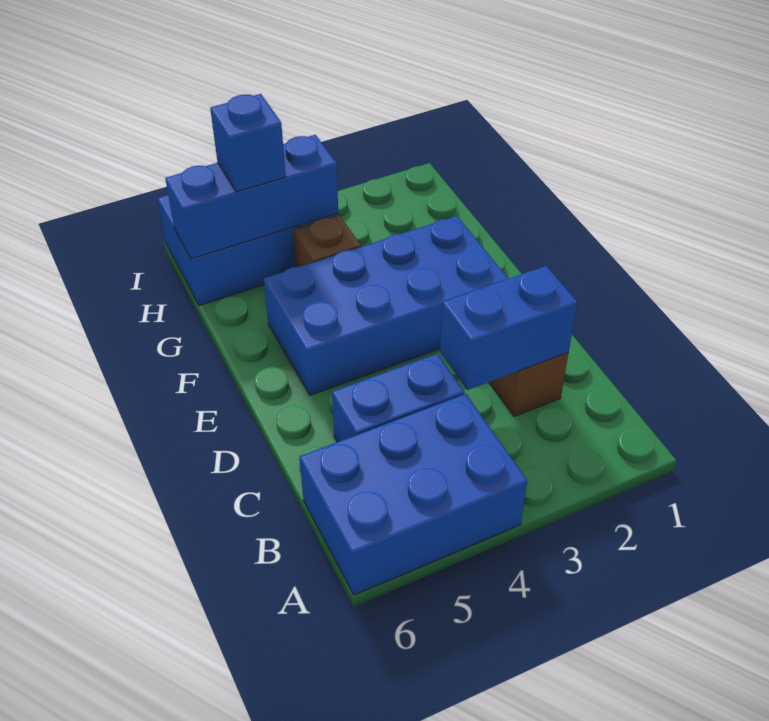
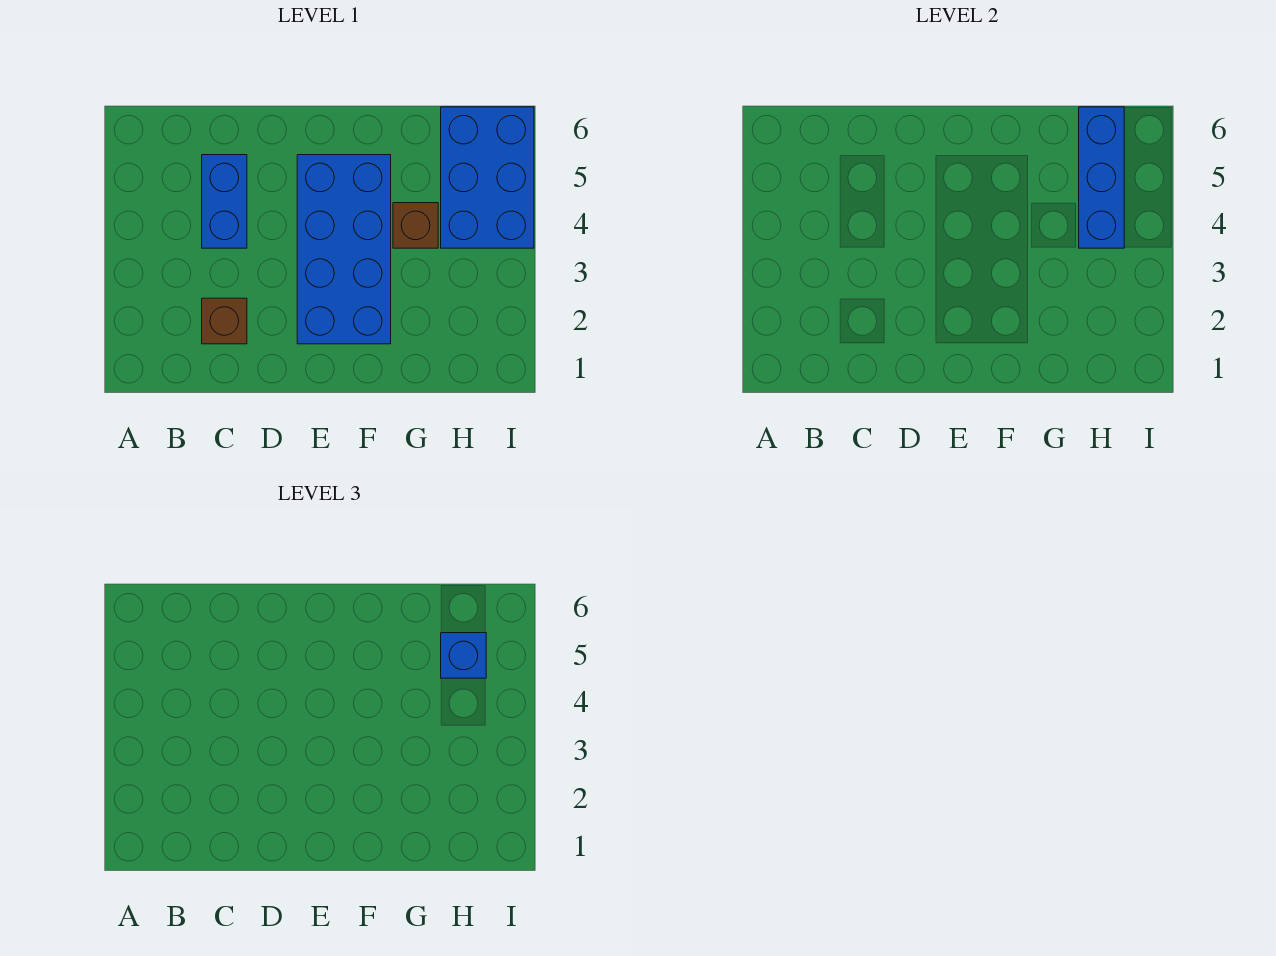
blue brick A4:B6 level 1 -> none
blue brick C2:C3 level 2 -> none

